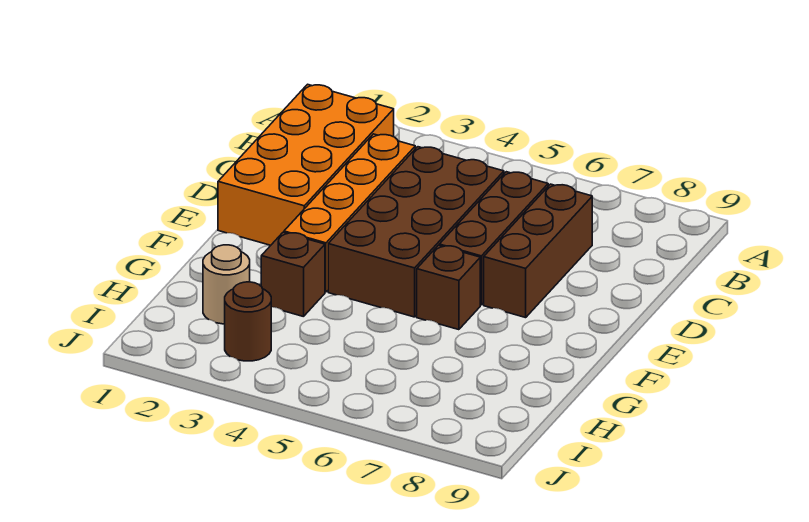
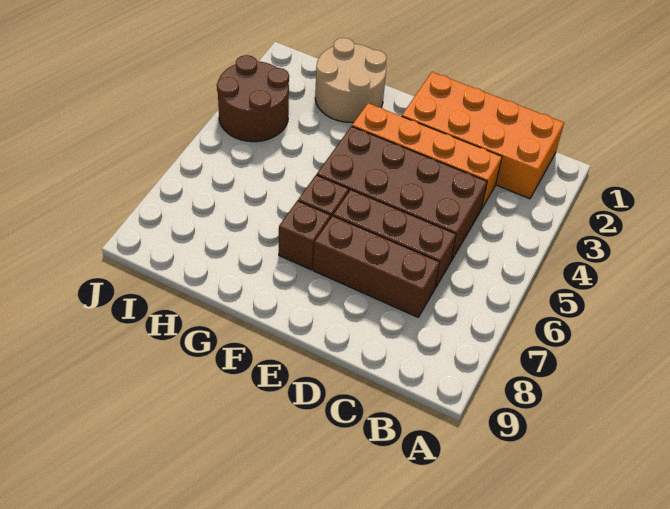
brown brick G3 level 1 -> brown brick F7 level 1
tan round brick H2 level 1 -> tan round brick G1:H2 level 1
brown round brick I3 level 1 -> brown round brick I3:J4 level 1

